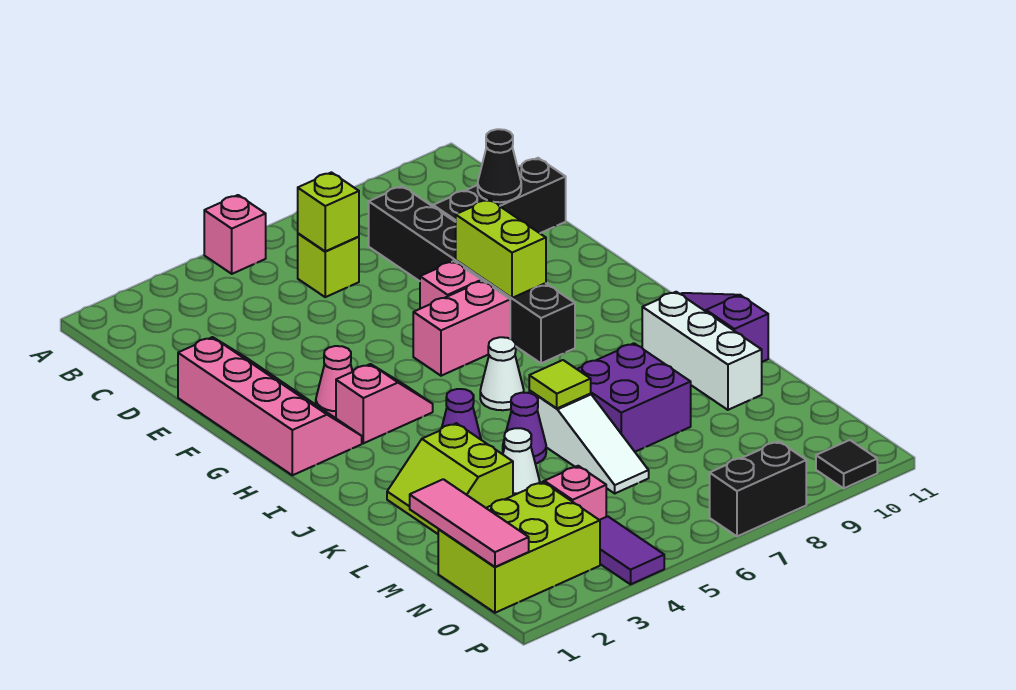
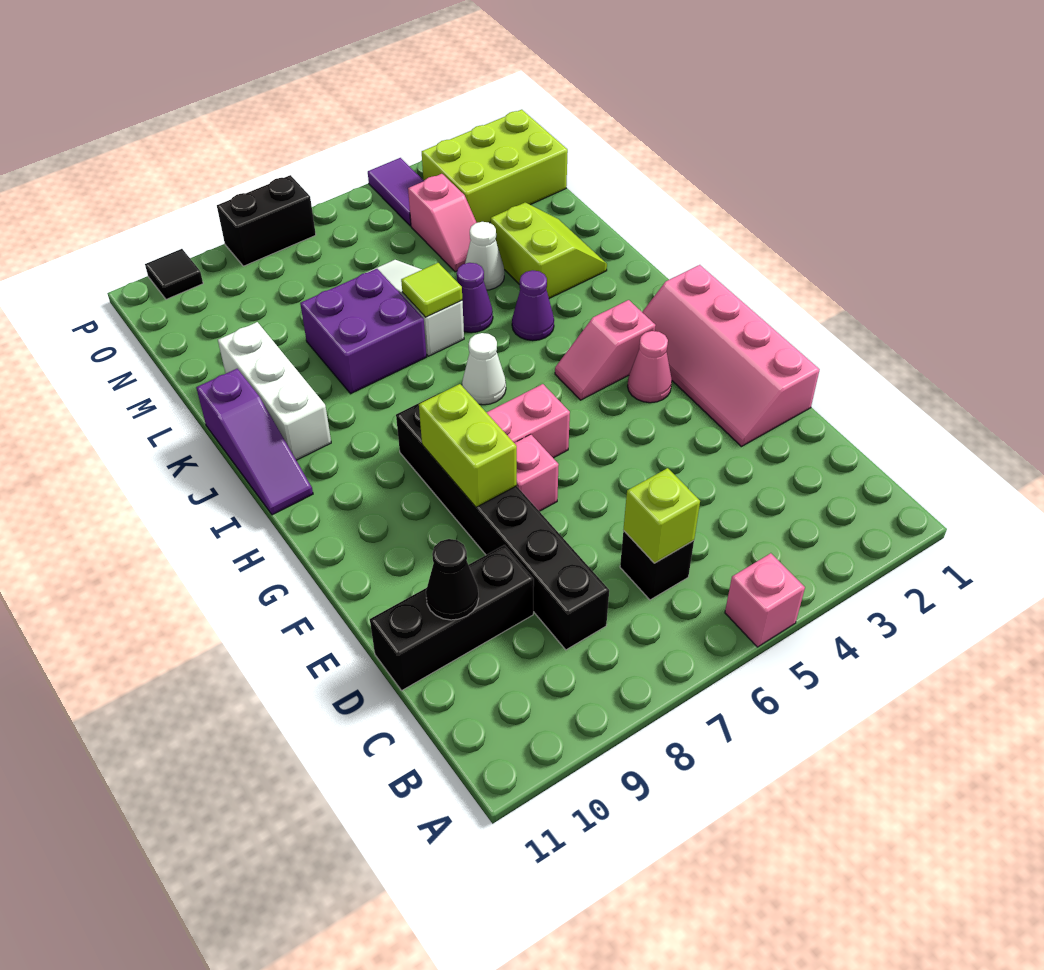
lime brick C6 level 1 -> black brick C6 level 1
pink tile M1:O1 level 2 -> none

